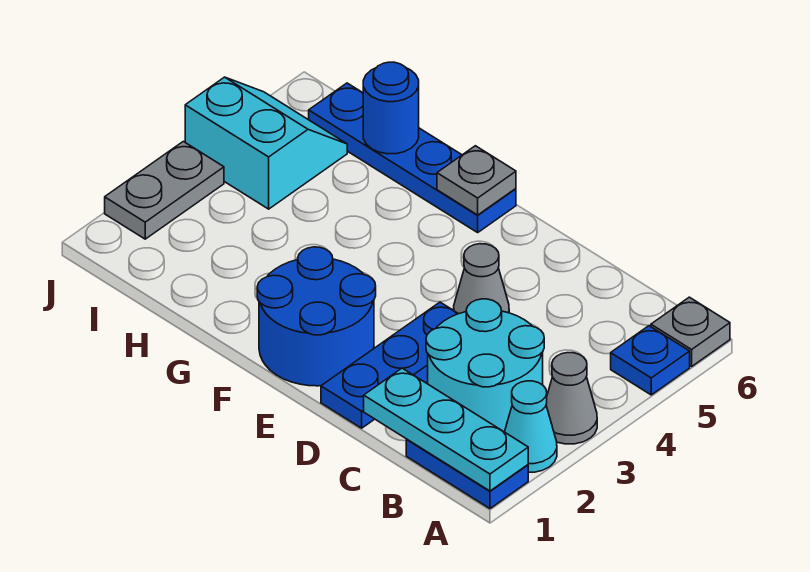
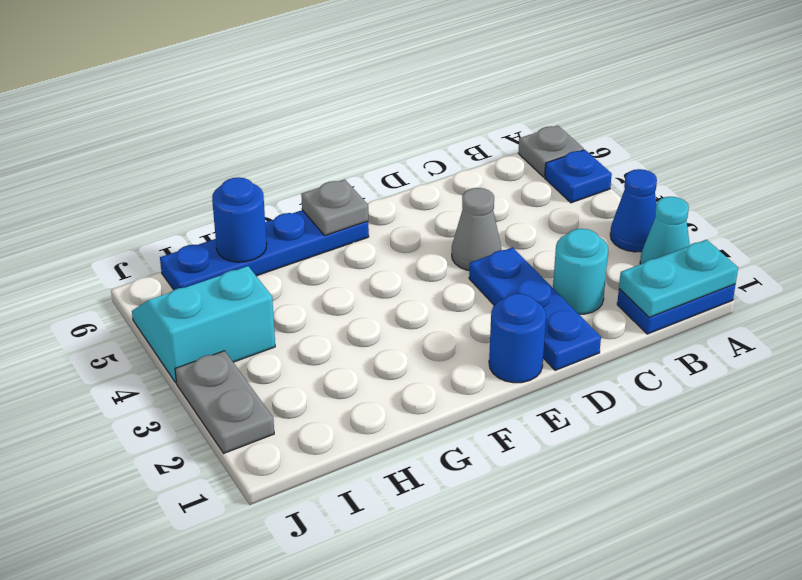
cyan plate A1:C1 level 2 -> cyan plate A1:B1 level 2
grey cone A3 level 1 -> blue cone A3 level 1
cyan round brick B2:C3 level 1 -> cyan round brick C2 level 1
blue round brick E1:F2 level 1 -> blue round brick E1 level 1

